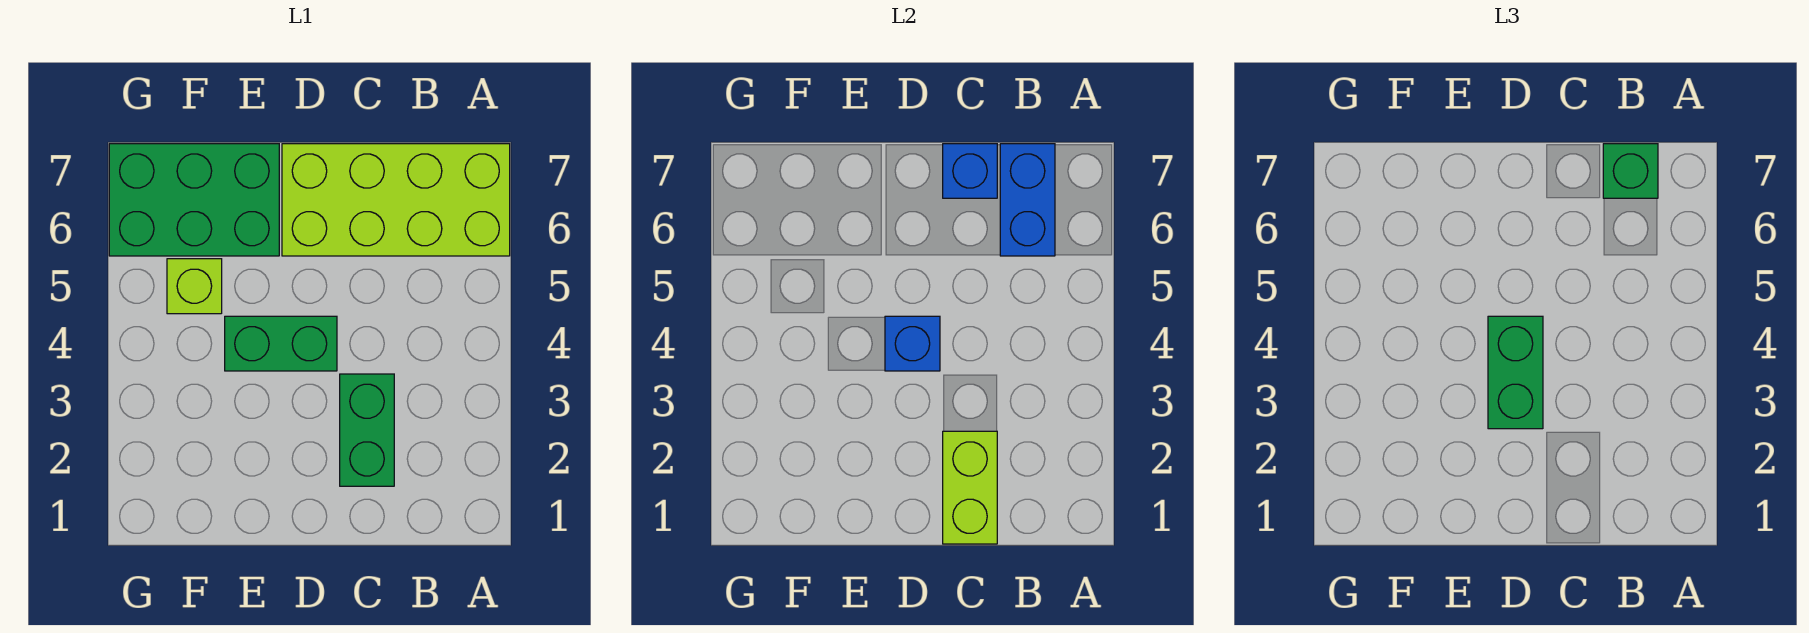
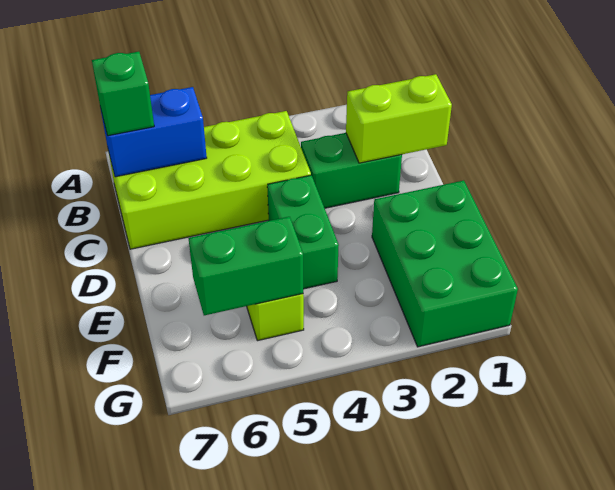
lime brick A6:D7 level 1 -> lime brick B4:C7 level 1
blue brick C7 level 2 -> none
green brick D3:D4 level 3 -> green brick F5:F6 level 2
blue brick D4 level 2 -> none
green brick E6:G7 level 1 -> green brick E1:G2 level 1

